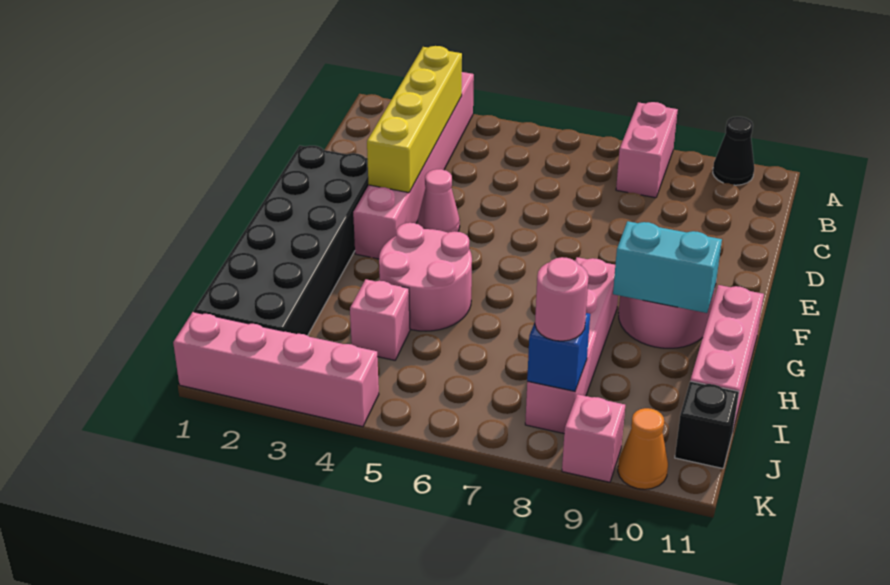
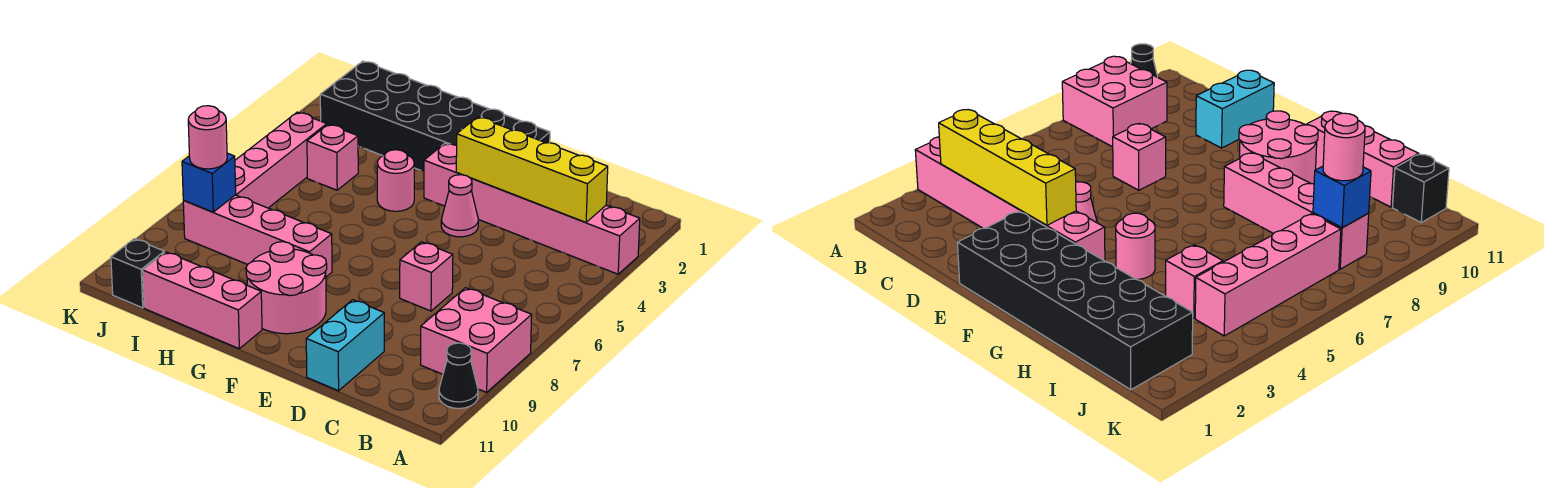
pink brick A8:B8 level 1 -> pink brick A8:B9 level 1
pink round brick G4:H5 level 1 -> pink round brick G4 level 1
cyan brick G9:G10 level 2 -> cyan brick D10:D11 level 1
pink brick K1:K4 level 1 -> pink brick J4:J7 level 1
pink brick K9 level 1 -> pink brick D7 level 1
orange cone K10 level 1 -> none

